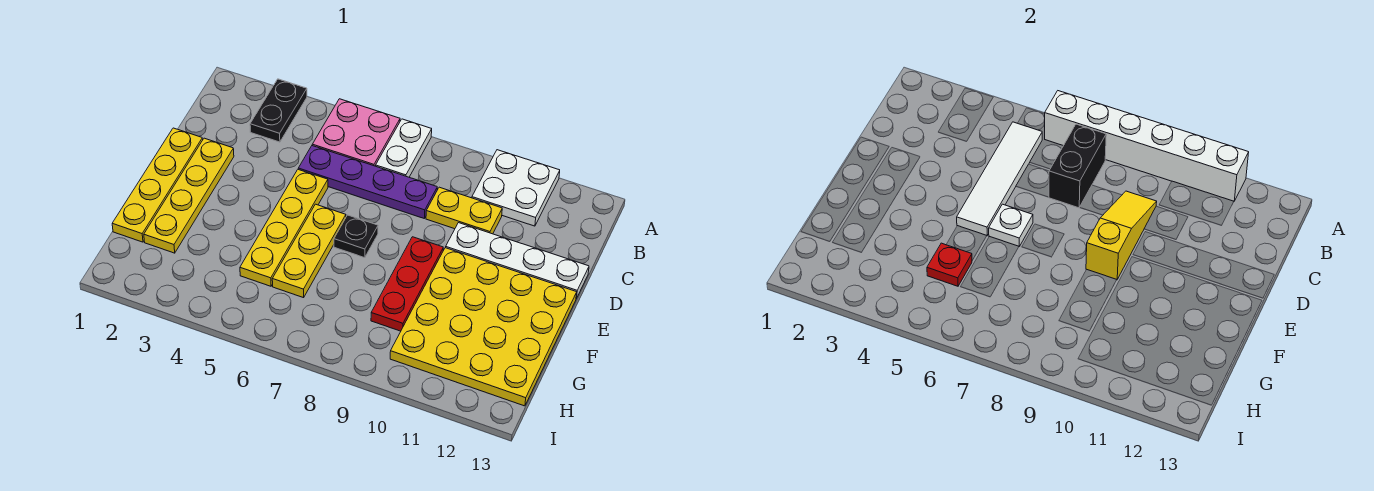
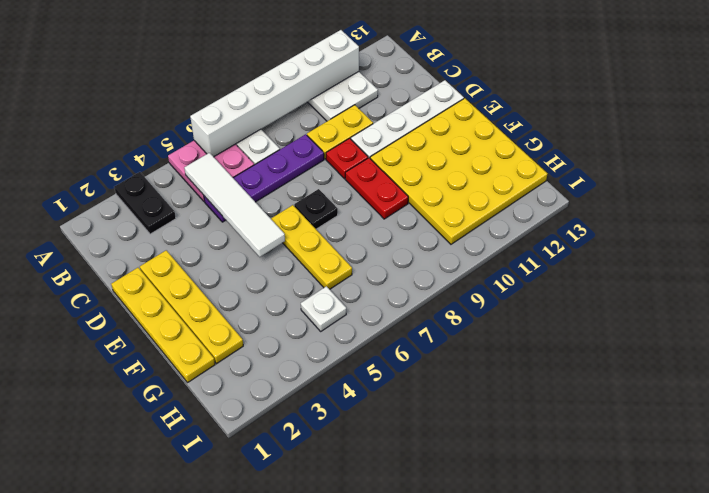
black brick B7:C7 level 2 -> none
yellow slope C9:E9 level 2 top E -> none
yellow plate D5:G5 level 1 -> none
white plate E6 level 2 -> white plate H5 level 1
red plate E9:G9 level 1 -> red plate E9:F9 level 1
red plate G5 level 2 -> red plate D9 level 1

